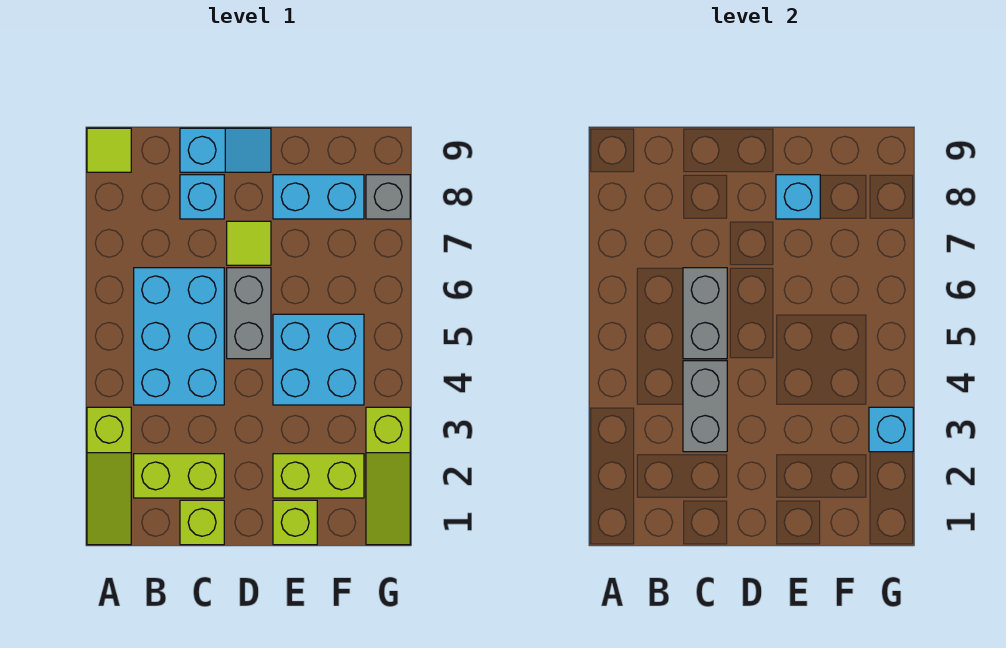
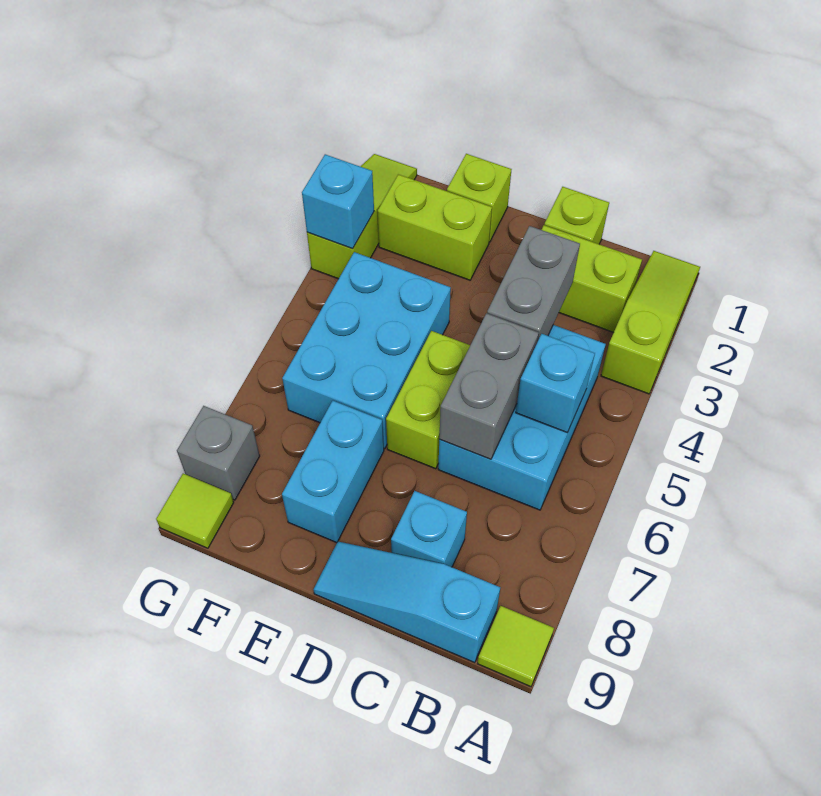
cyan slope C9:D9 level 1 top C -> cyan slope B9:D9 level 1 top B
grey brick D5:D6 level 1 -> lime brick D5:D6 level 1
lime tile D7 level 1 -> lime tile G9 level 1
cyan brick E4:F5 level 1 -> cyan brick E4:F6 level 1
cyan brick E8:F8 level 1 -> cyan brick E7:E8 level 1
cyan brick E8 level 2 -> cyan brick B5 level 2

